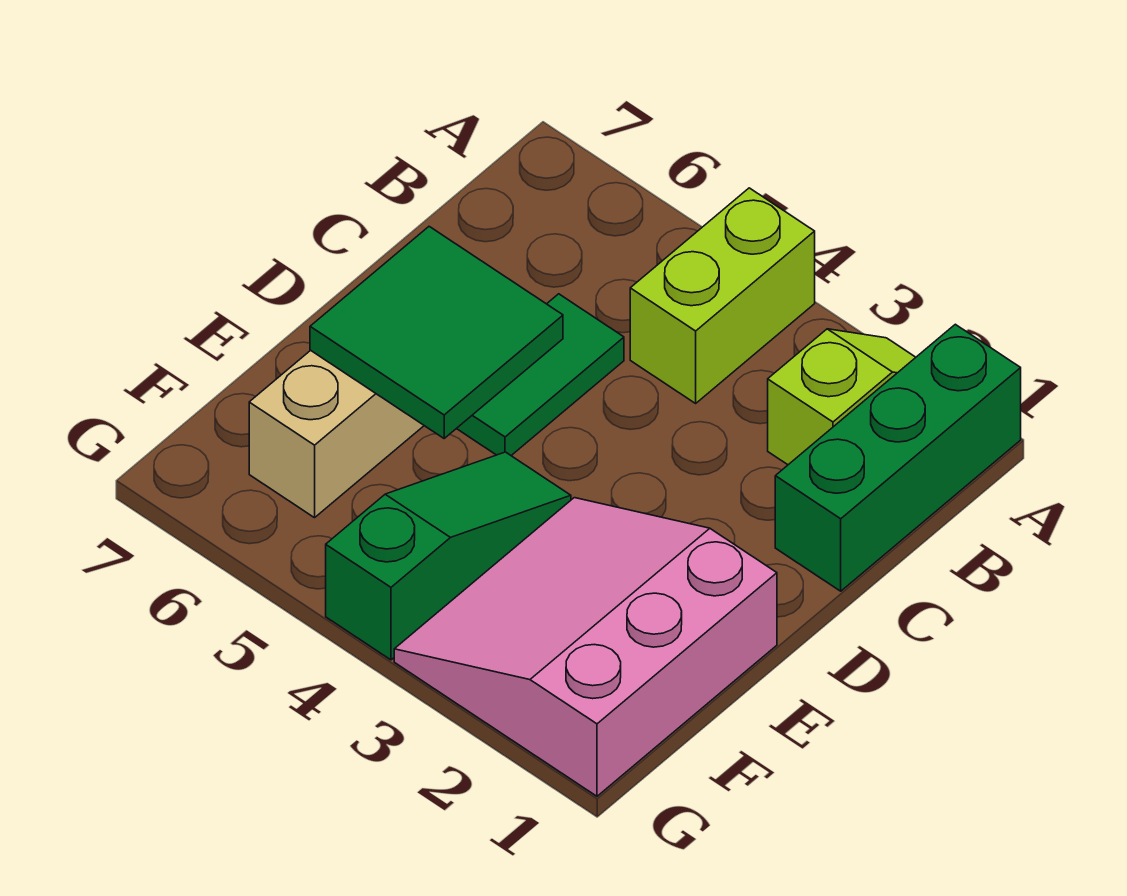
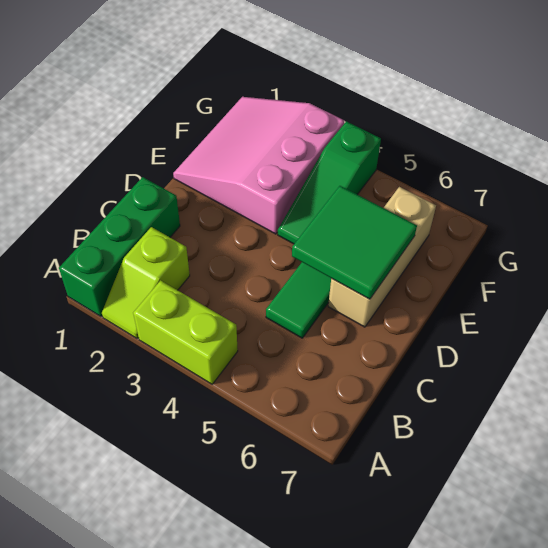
lime brick A4:B4 level 1 -> lime brick A3:A4 level 1
pink slope E1:G3 level 1 top 1 -> pink slope E1:G3 level 1 top 3

